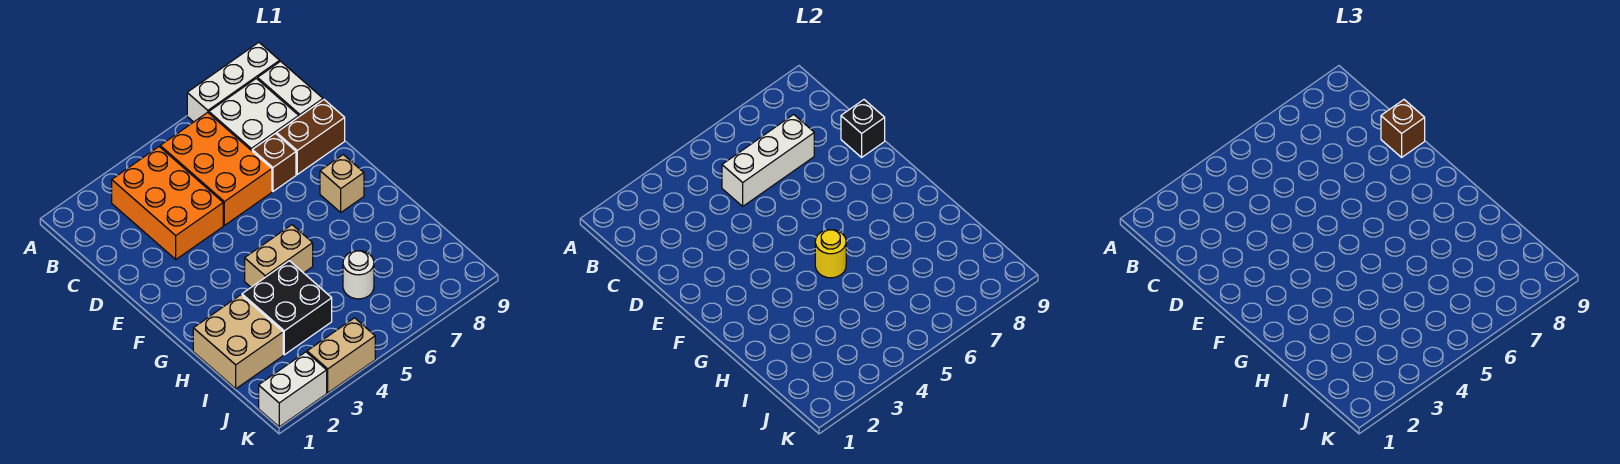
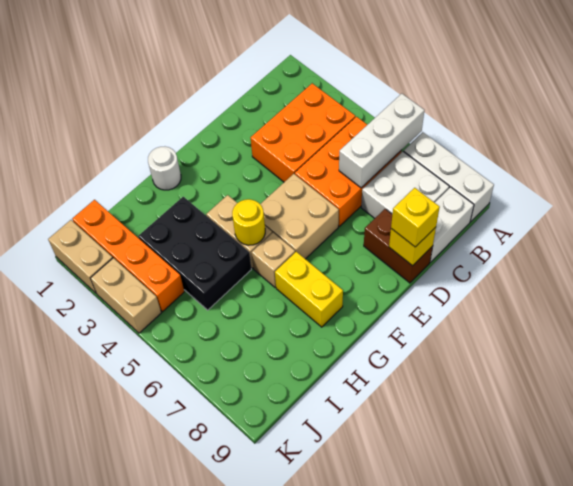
white brick C5:C7 level 2 -> white brick A6:C6 level 2
brown brick D7 level 1 -> none
black brick D9 level 2 -> yellow brick D9 level 2
brown brick D9 level 3 -> yellow brick D9 level 3
tan brick F8 level 1 -> tan brick G6 level 1
none -> yellow brick G7:G8 level 1
tan brick H1:I2 level 1 -> tan brick E5:F6 level 1
black brick H3:I4 level 1 -> black brick H3:I5 level 1
white round brick I6 level 1 -> white round brick G1 level 1
none -> orange brick J1:J4 level 1
white brick K1:K2 level 1 -> tan brick K1:K2 level 1

